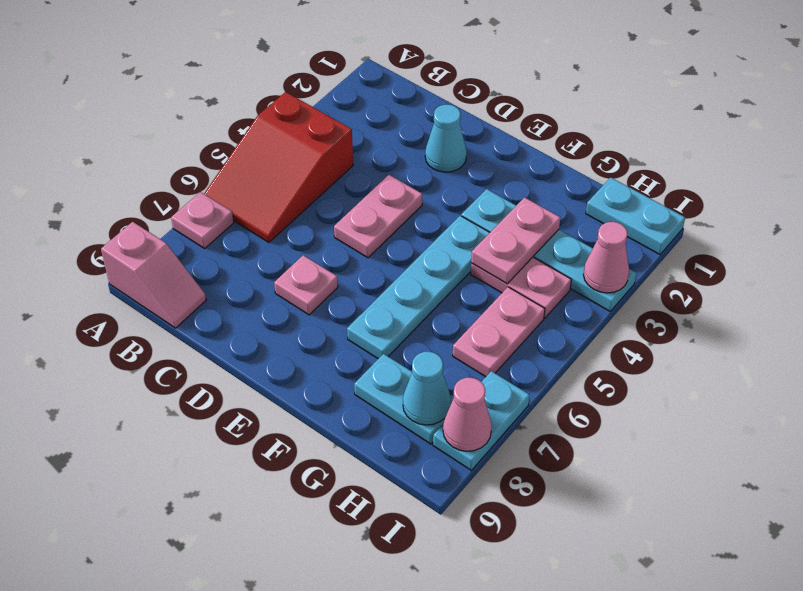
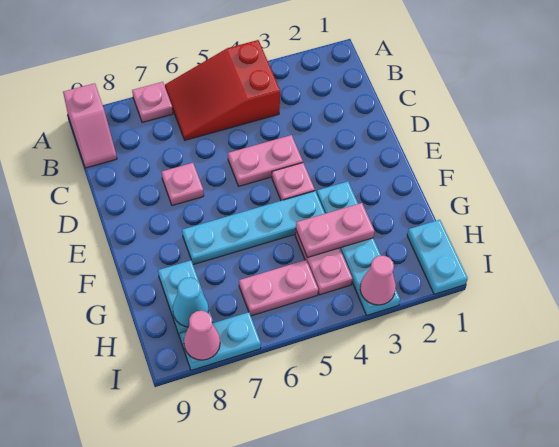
cyan cone D2 level 1 -> none
none -> pink plate E4 level 1

